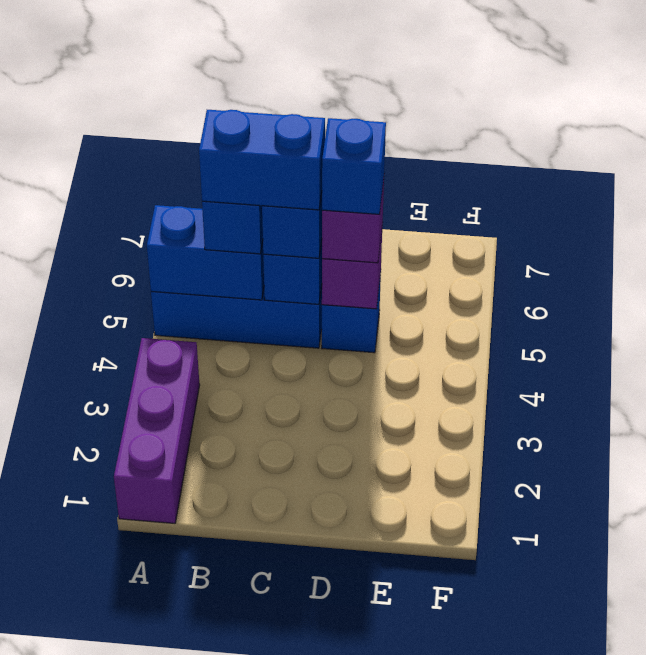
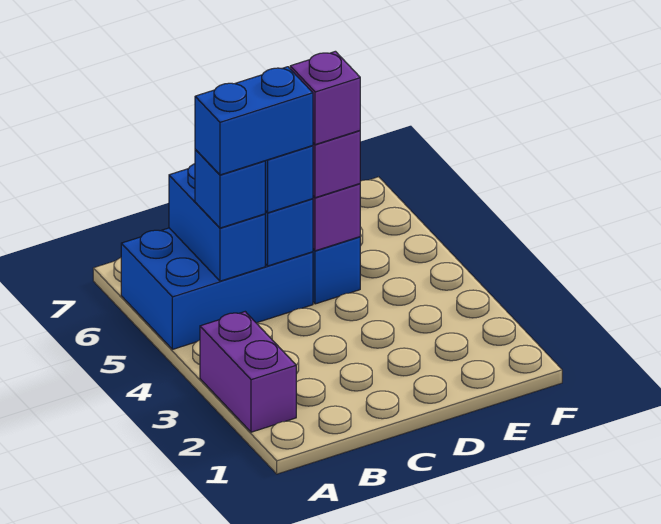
purple brick A1:A3 level 1 -> purple brick A2:A3 level 1
blue brick A5:B5 level 2 -> blue brick B5:B6 level 2
blue brick D5 level 4 -> purple brick D5 level 4

